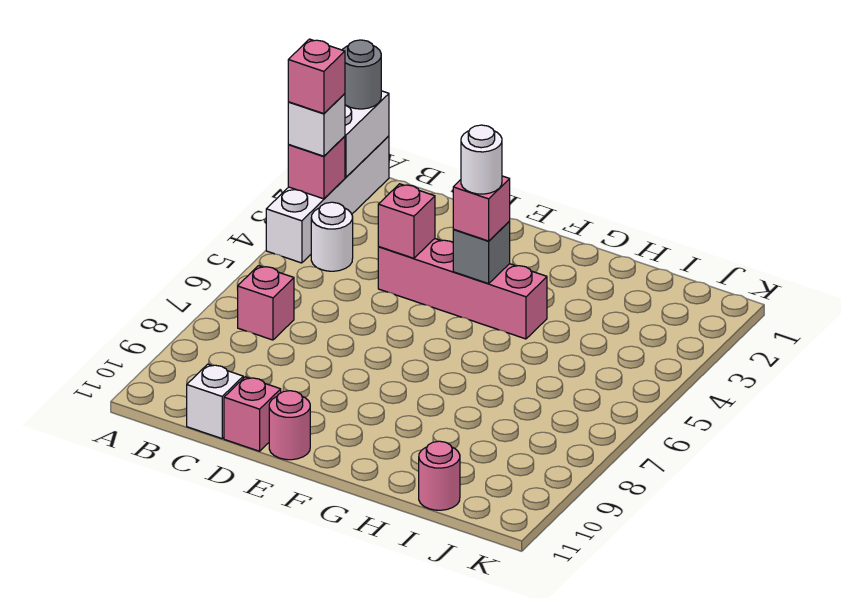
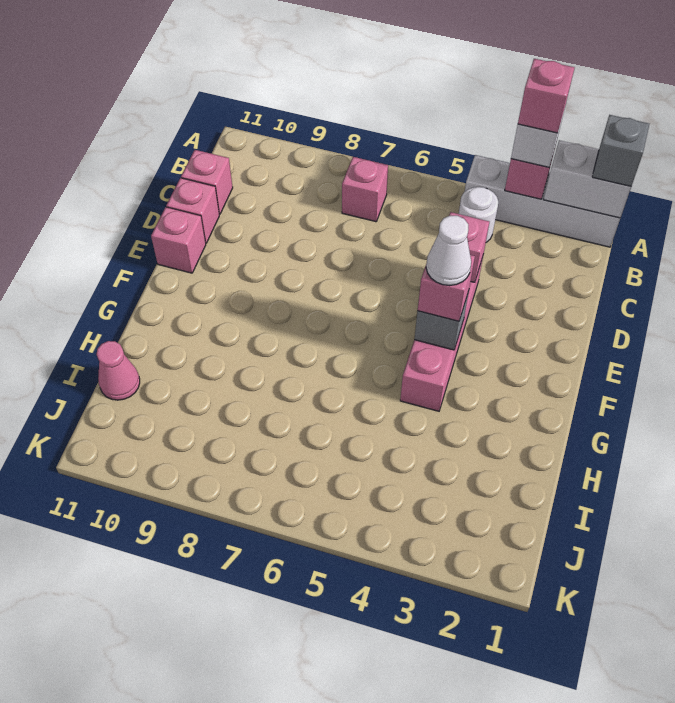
grey round brick A1 level 3 -> grey brick A1 level 3
white brick C11 level 1 -> pink brick C11 level 1
pink round brick E11 level 1 -> pink brick E11 level 1
white round brick F4 level 4 -> white cone F4 level 4
pink round brick I11 level 1 -> pink cone I11 level 1

